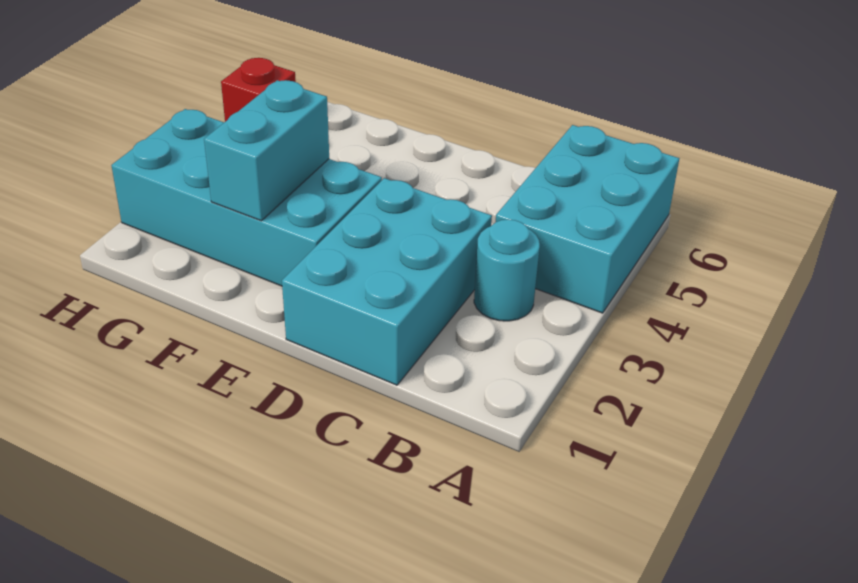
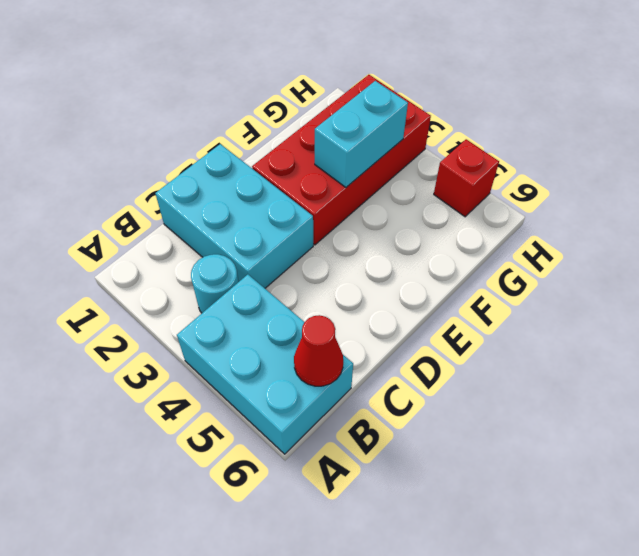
none -> red cone B6 level 2
cyan brick E2:H3 level 1 -> red brick E2:H3 level 1
cyan brick F2:F3 level 2 -> cyan brick F3:G3 level 2

